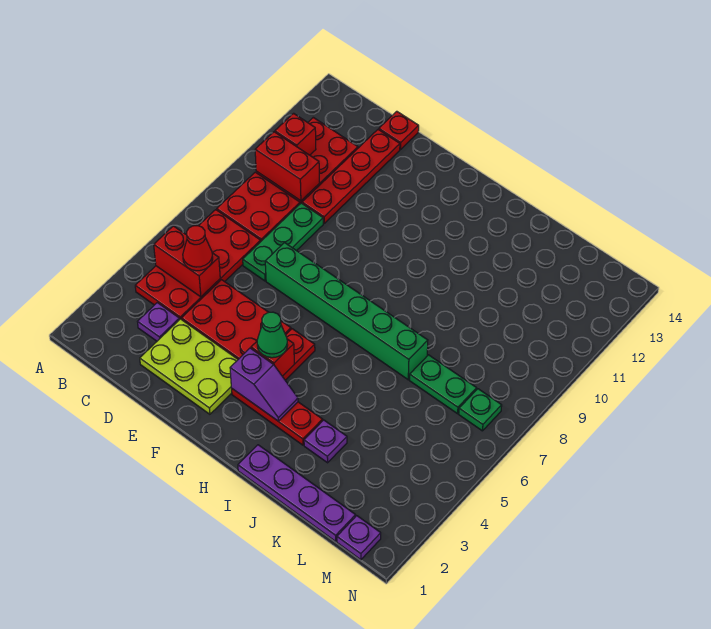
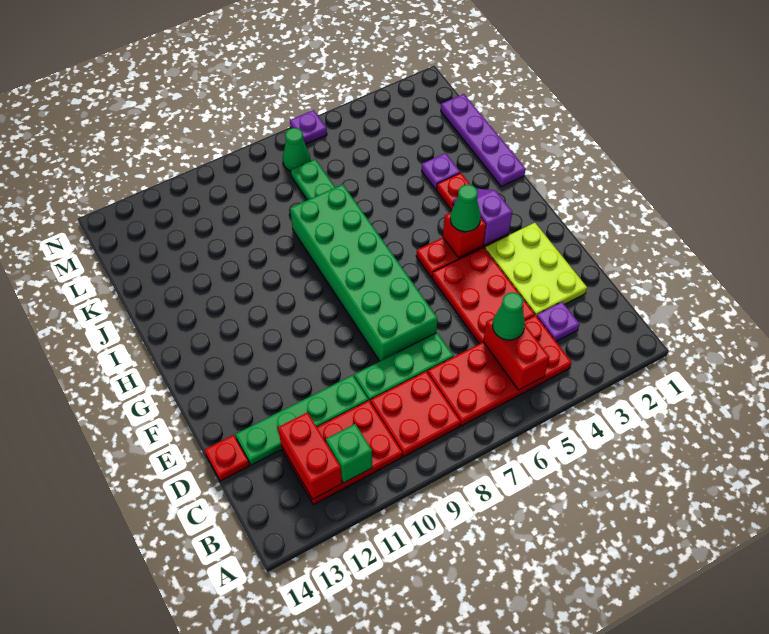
red brick B10:C10 level 2 -> red brick B12:C12 level 2
red brick B11 level 2 -> green brick B11 level 2
red cone C5 level 3 -> green cone C5 level 3
red plate D10:D13 level 1 -> green plate D10:D13 level 1
green brick E7:J7 level 1 -> green brick E7:J8 level 1
purple plate M1 level 1 -> purple plate N6 level 1
green plate M7 level 1 -> green cone M7 level 1

